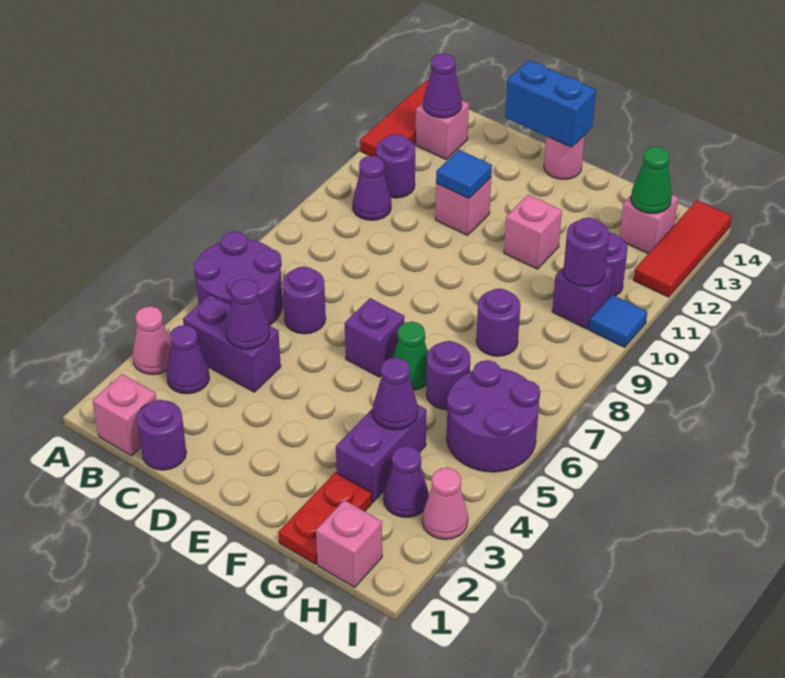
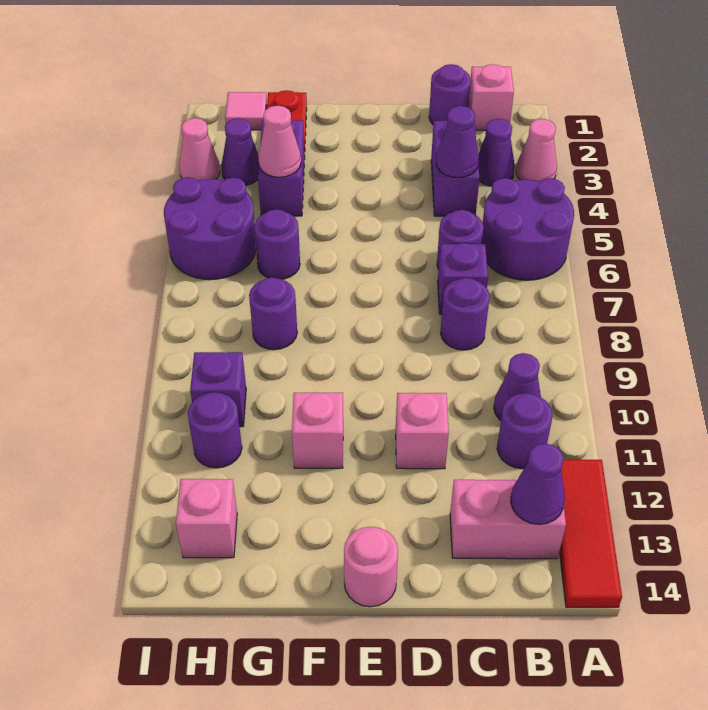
purple brick B4:C4 level 1 -> purple brick C3:C4 level 1
pink brick B13 level 1 -> pink brick B13:C13 level 1
blue tile D11 level 2 -> none
blue brick D14:E14 level 2 -> none
purple brick E6 level 1 -> purple brick C7 level 1
green cone F6 level 1 -> none
purple cone G4 level 2 -> pink cone G4 level 2
pink brick H1 level 1 -> pink tile H1 level 1
purple round brick H10 level 2 -> purple round brick C8 level 1
green cone H13 level 2 -> none
blue tile I10 level 1 -> none
red tile I12:I14 level 1 -> none

